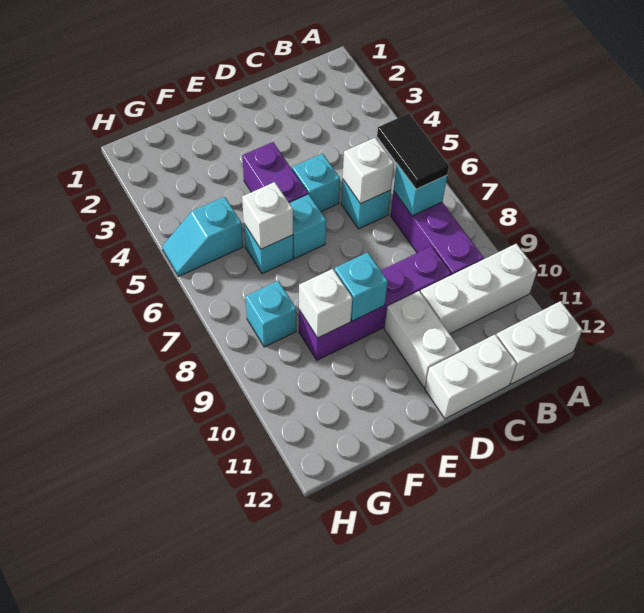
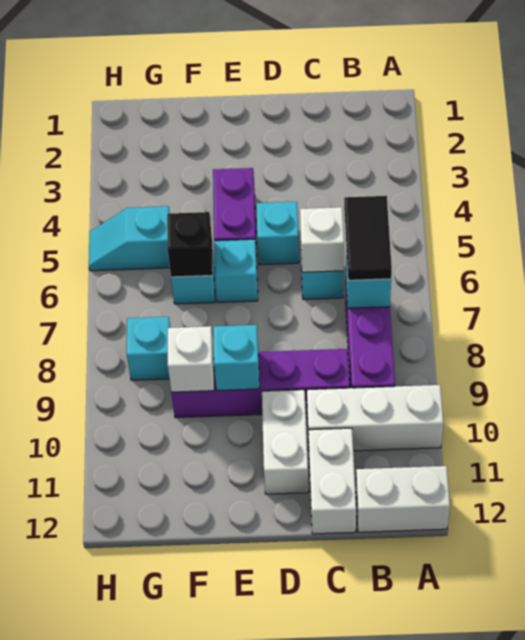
white brick C12:D12 level 1 -> white brick C11:C12 level 1
white brick F6 level 2 -> black brick F6 level 2

